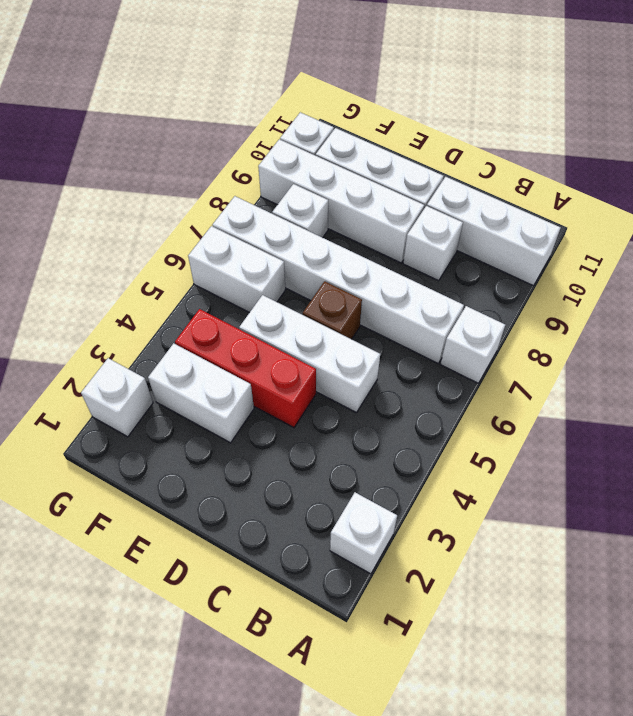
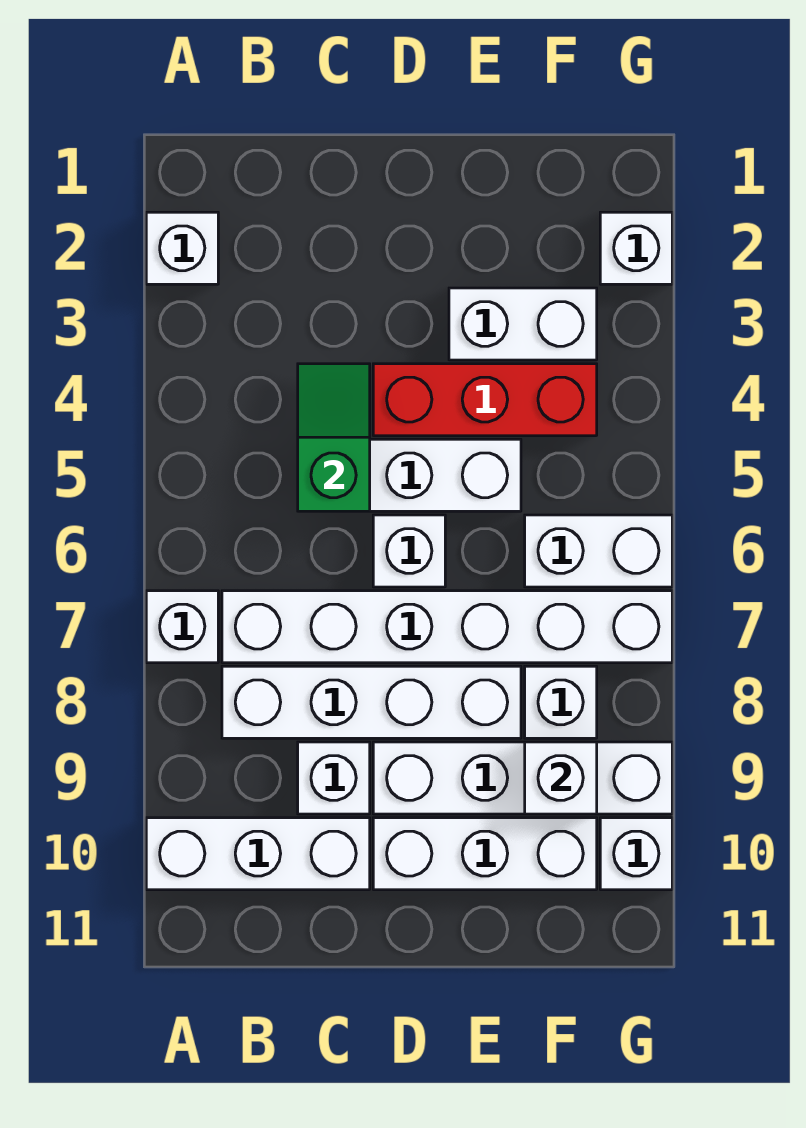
none -> white brick B8:E8 level 1
none -> green slope C4:C5 level 2 top 5
brown brick D6 level 1 -> white brick D6 level 1
none -> white brick F9 level 2

